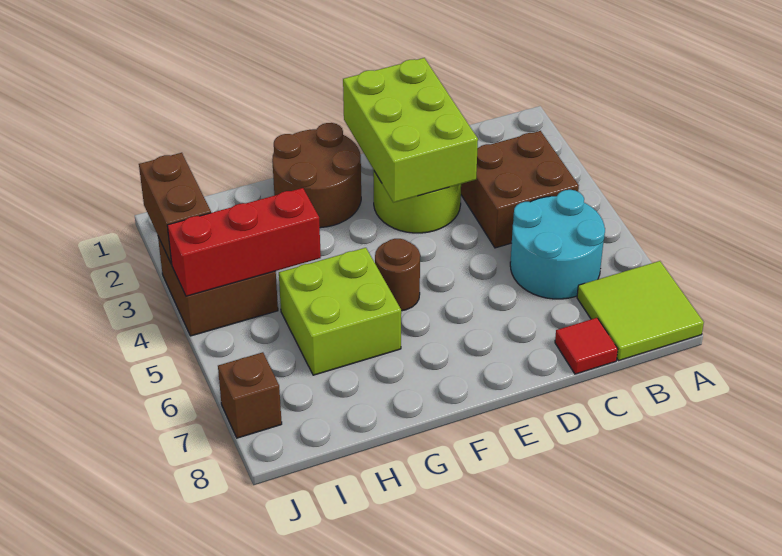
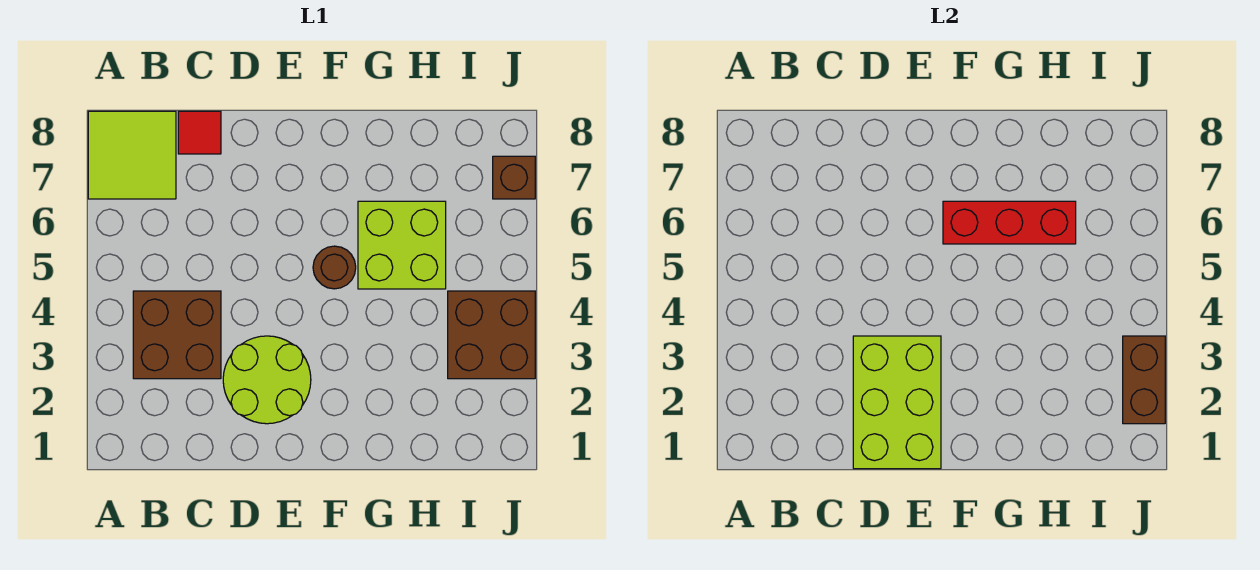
cyan round brick B5:C6 level 1 -> none
brown round brick F1:G2 level 1 -> none
red brick H4:J4 level 2 -> red brick F6:H6 level 2

